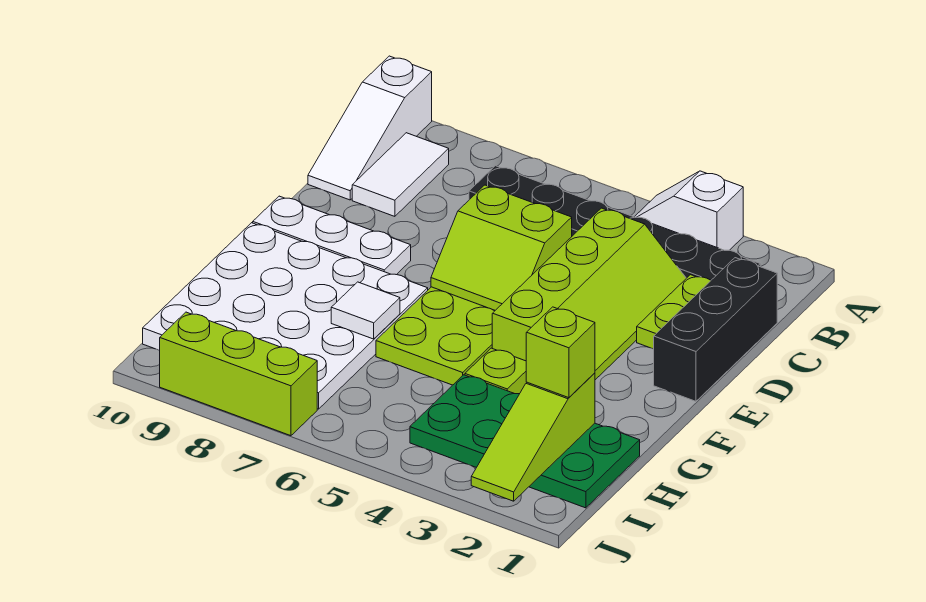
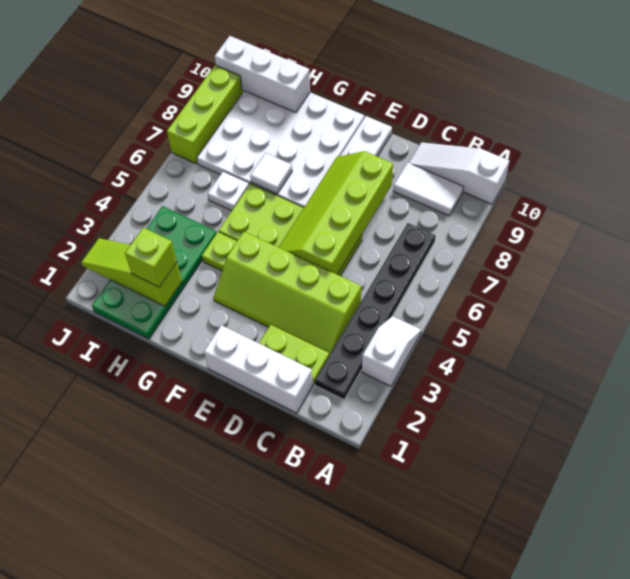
black brick C1:E1 level 1 -> white brick C1:E1 level 1
lime slope D5:E6 level 2 top D -> lime slope D5:E8 level 2 top D
none -> white plate H6 level 1
none -> white brick H10:J10 level 2

